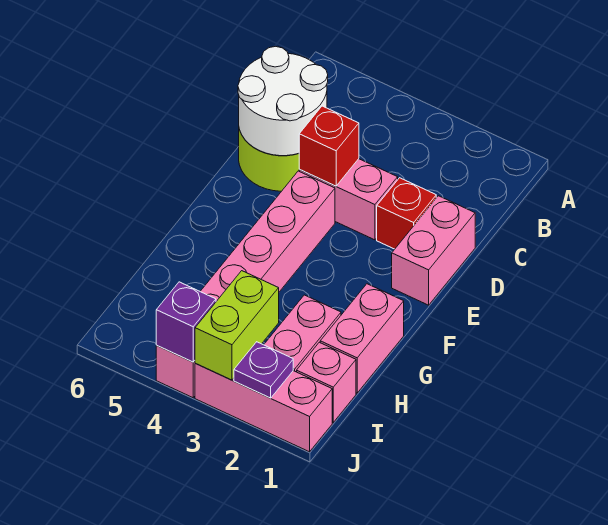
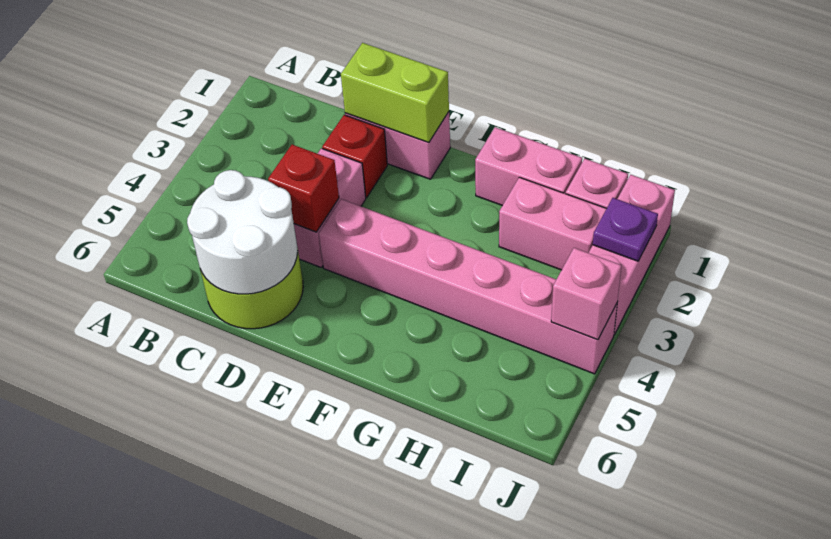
lime brick I3:J3 level 2 -> lime brick D1:E1 level 2
purple brick J4 level 2 -> pink brick J4 level 2

